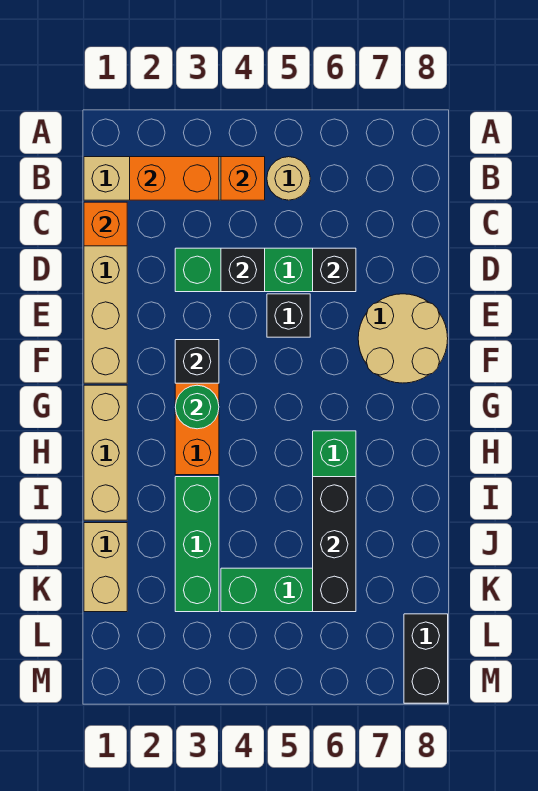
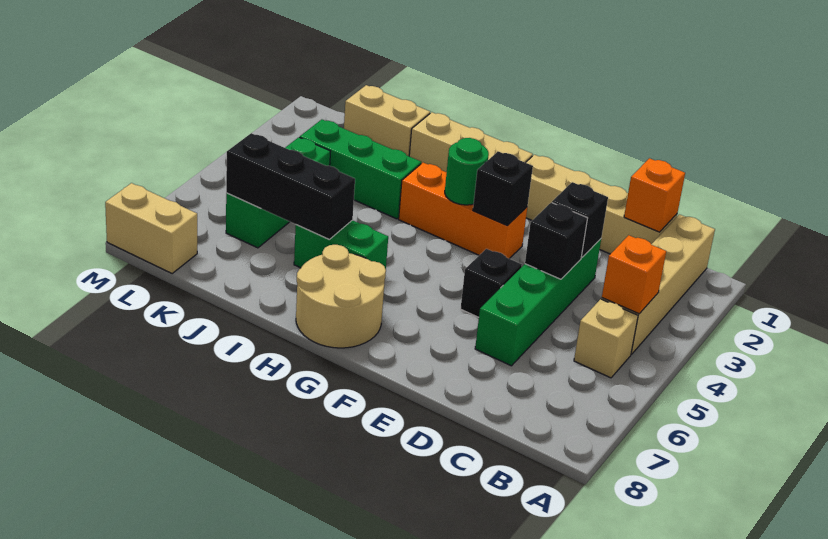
orange brick B2:B3 level 2 -> none
tan round brick B5 level 1 -> tan brick B5 level 1
black brick D6 level 2 -> black brick D3 level 2
tan round brick E7:F8 level 1 -> tan round brick G7:H8 level 1
black brick L8:M8 level 1 -> tan brick L8:M8 level 1

